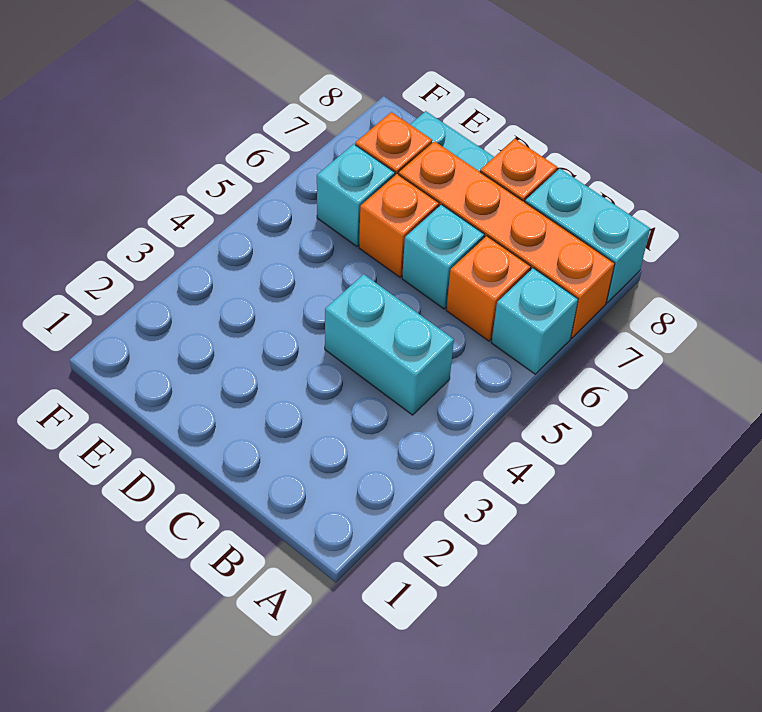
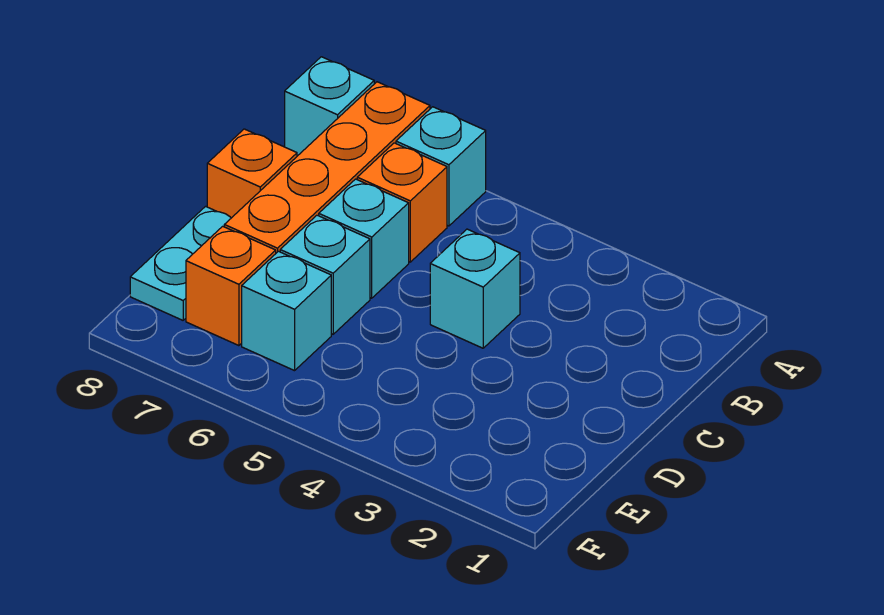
cyan brick A8:B8 level 1 -> cyan brick A8 level 1
cyan brick B4:C4 level 1 -> cyan brick C4 level 1
orange brick D6 level 1 -> cyan brick D6 level 1

